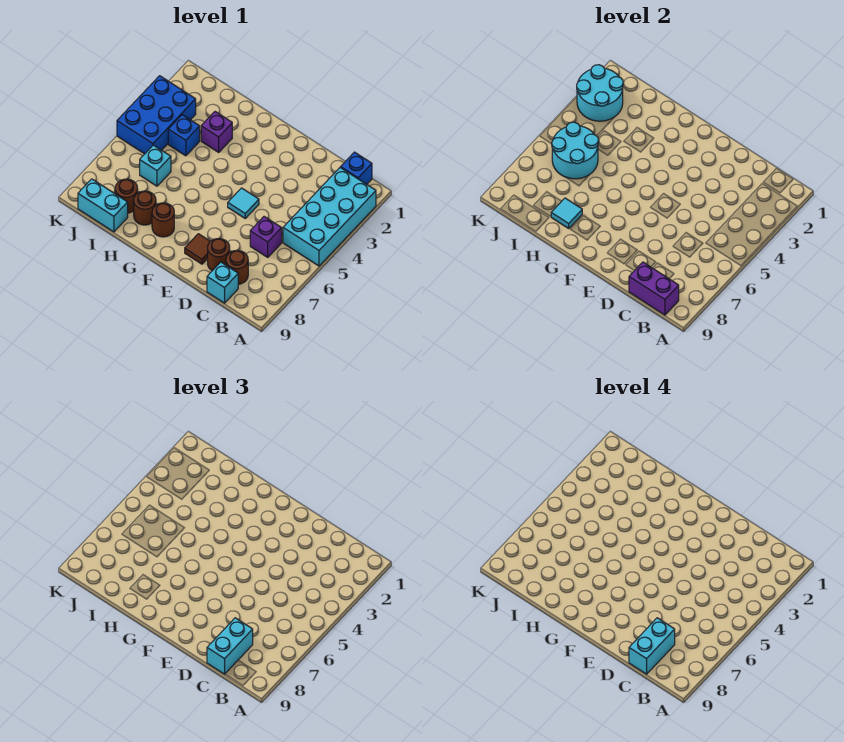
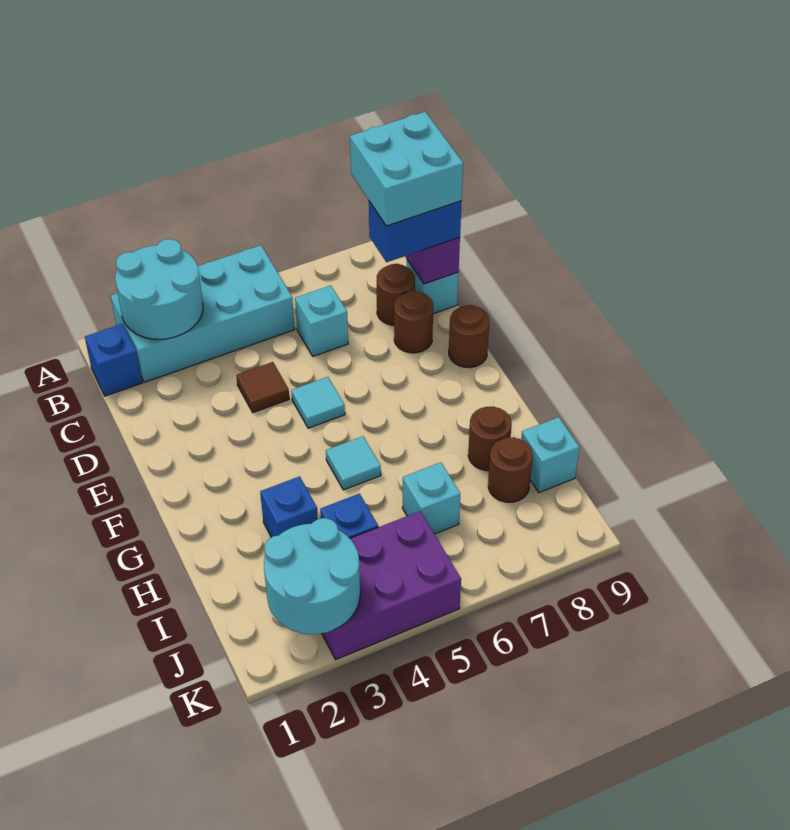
purple brick C6 level 1 -> cyan brick C6 level 1
cyan brick C8:C9 level 3 -> blue brick C8:C9 level 3
cyan brick C8:C9 level 4 -> cyan brick B8:C9 level 4
brown tile E8 level 1 -> brown tile D4 level 1
brown round brick G8 level 1 -> brown round brick E9 level 1
purple brick H3 level 1 -> blue brick H3 level 1
cyan tile H8 level 2 -> cyan tile G5 level 1
cyan round brick I5:J6 level 2 -> cyan round brick A2:B3 level 2
cyan brick I9:J9 level 1 -> cyan brick I9 level 1
blue brick J3:K5 level 1 -> purple brick J3:K5 level 1

